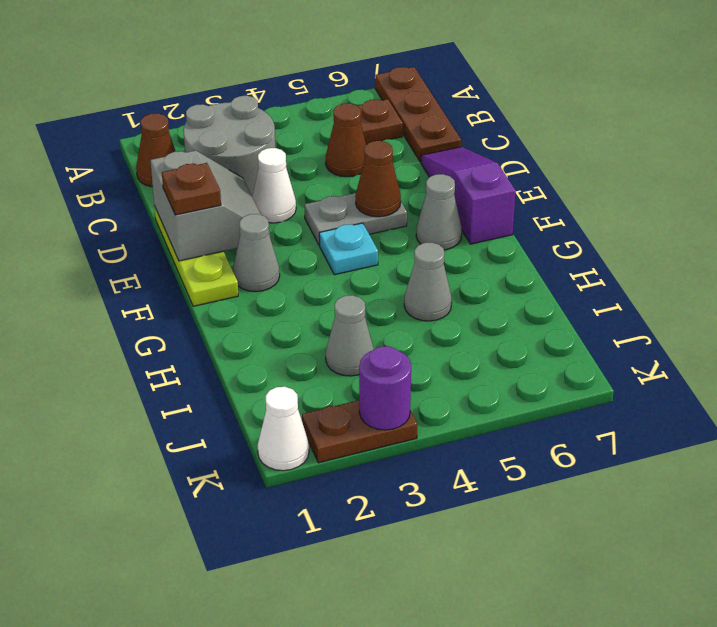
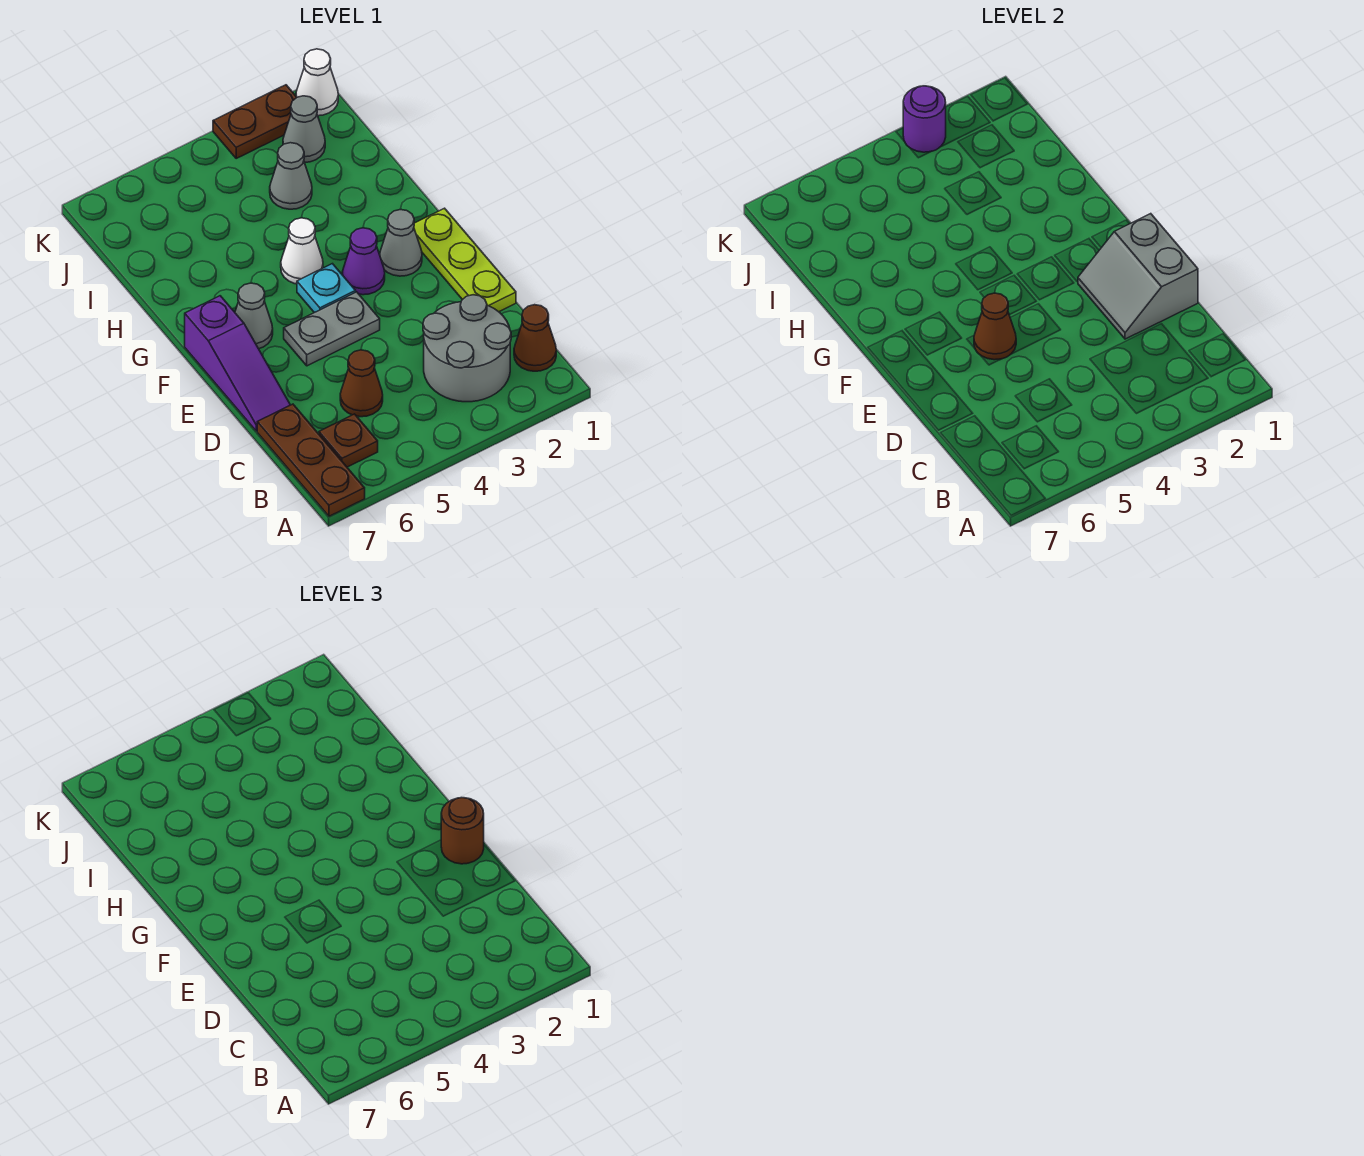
white cone D3 level 1 -> white cone G4 level 1
brown plate E1 level 3 -> brown round brick E1 level 3
none -> purple cone F3 level 1
grey cone H5 level 1 -> grey cone J2 level 1

